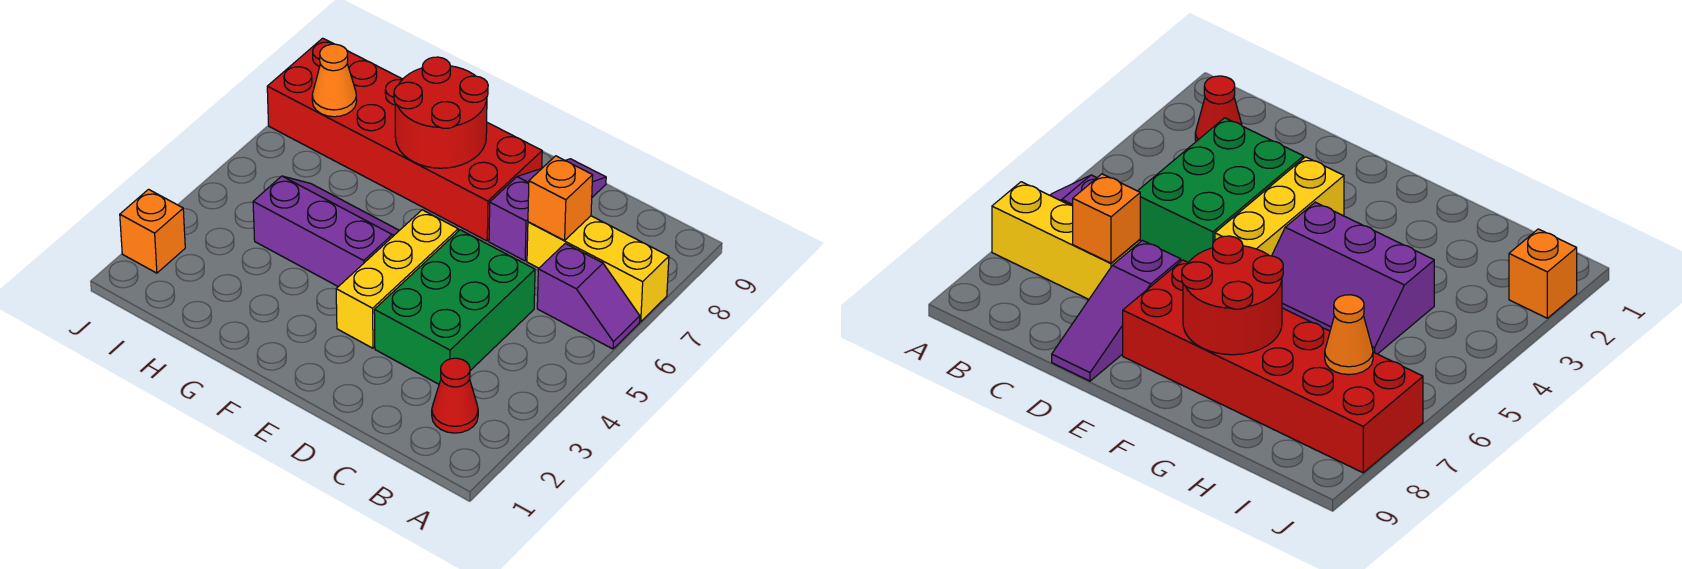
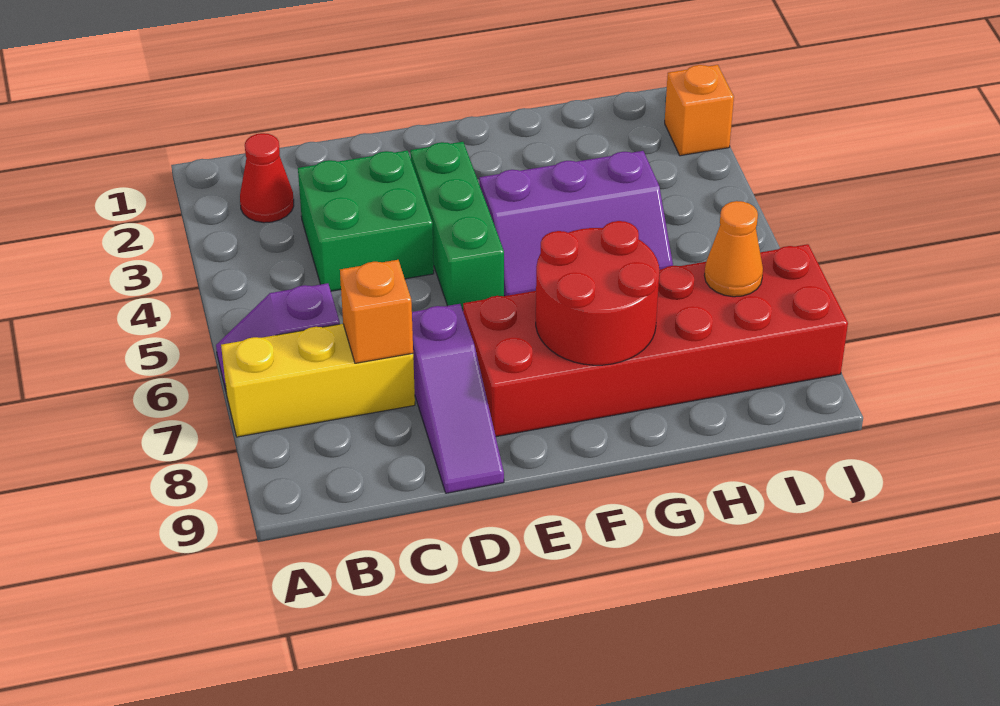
green brick C3:D5 level 1 -> green brick C3:D4 level 1
yellow brick E3:E5 level 1 -> green brick E3:E5 level 1

